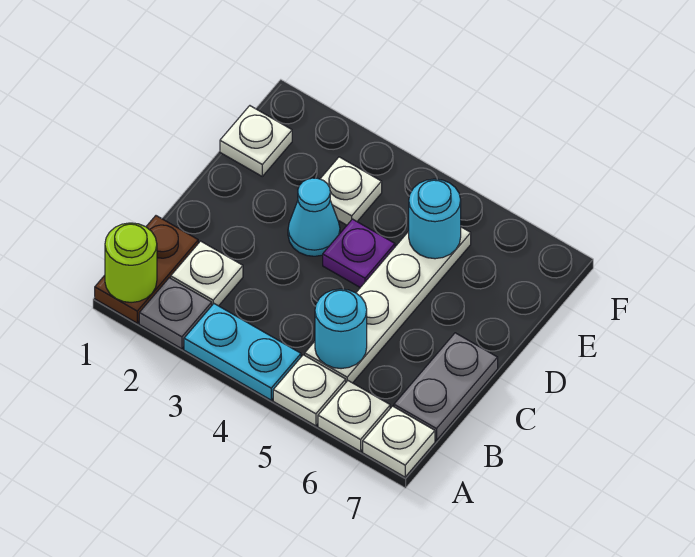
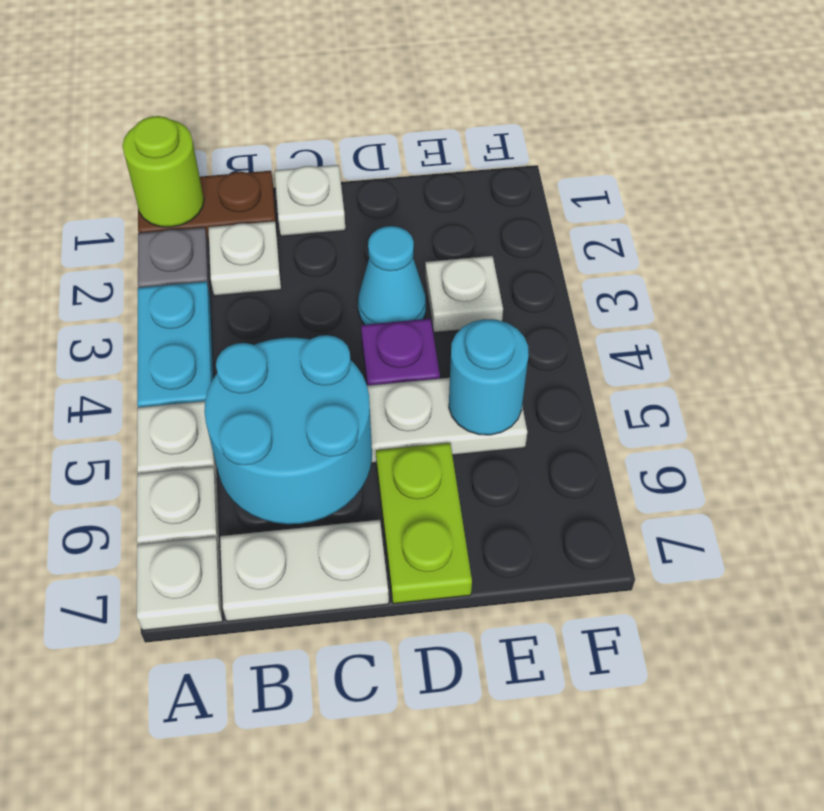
cyan round brick B5 level 2 -> cyan round brick B5:C6 level 2
grey plate B7:C7 level 1 -> white plate B7:C7 level 1
none -> lime plate D6:D7 level 1
white plate E1 level 1 -> white plate C1 level 1

